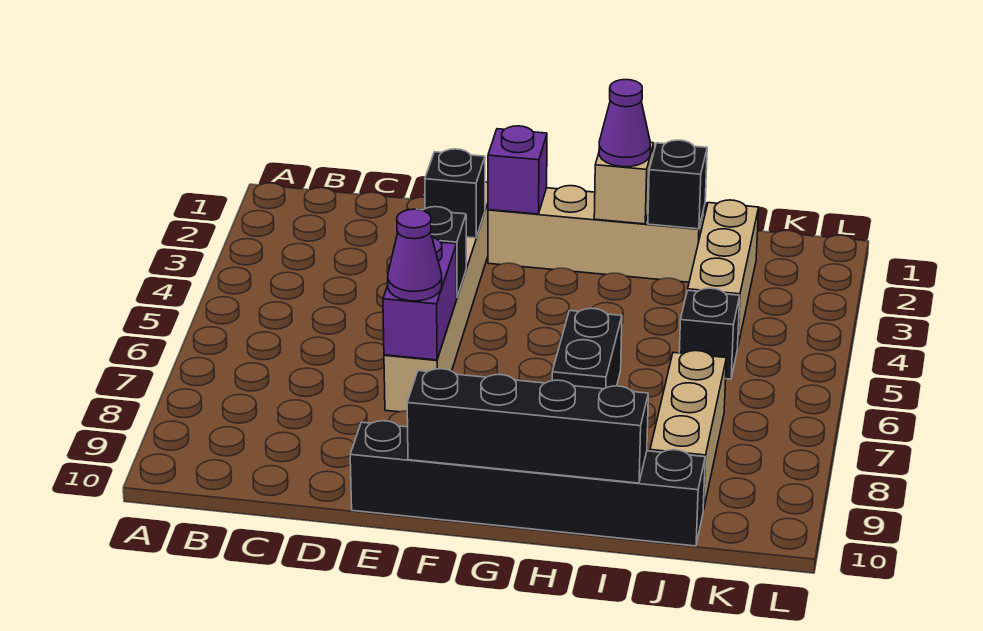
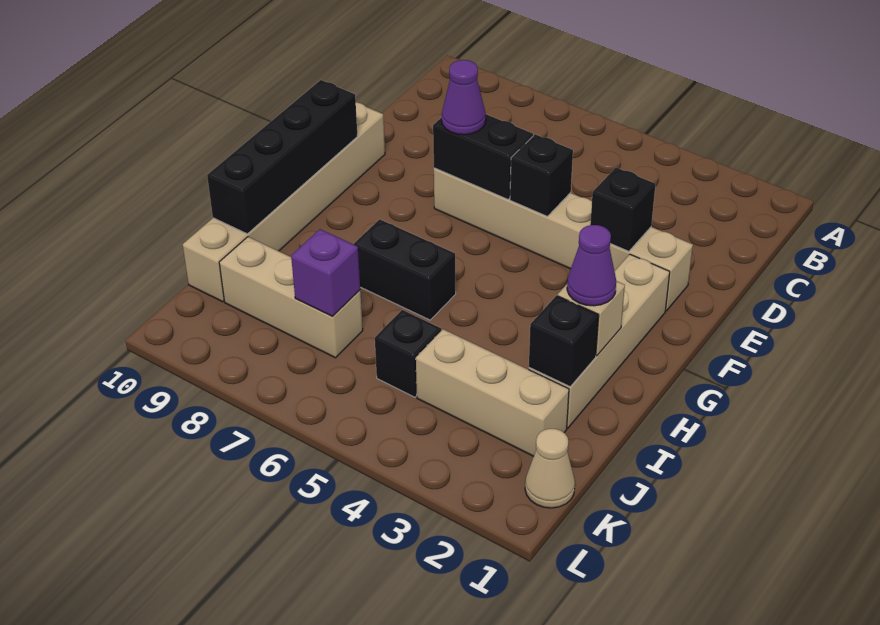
purple brick E6:E7 level 2 -> black brick E6:E7 level 2
black brick E10:J10 level 1 -> tan brick E10:J10 level 1
purple brick F2 level 2 -> purple brick J7 level 2
none -> tan cone K1 level 1

